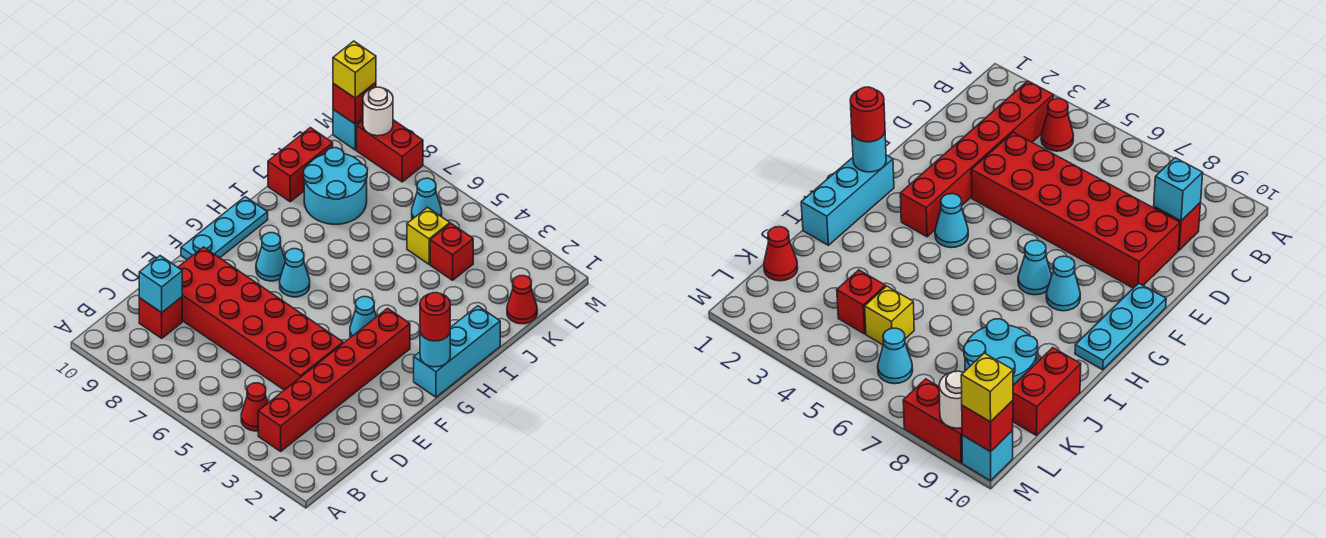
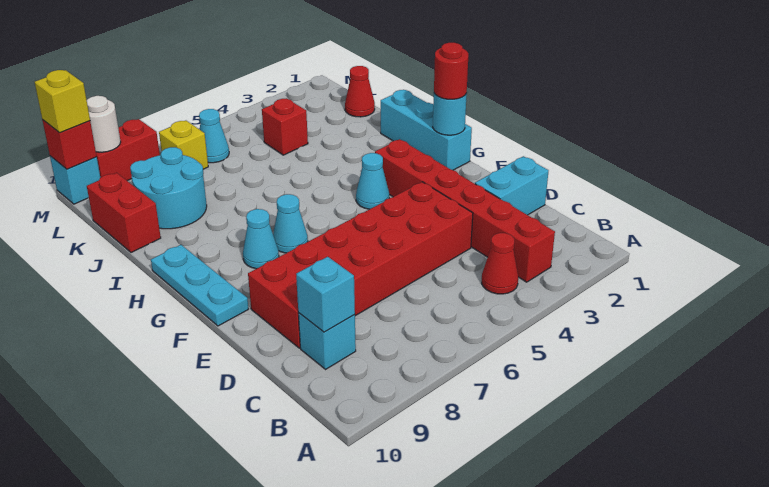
red brick C9 level 1 -> cyan brick C9 level 1
none -> cyan brick D1:D2 level 1
yellow brick K5 level 1 -> yellow brick L7 level 1

